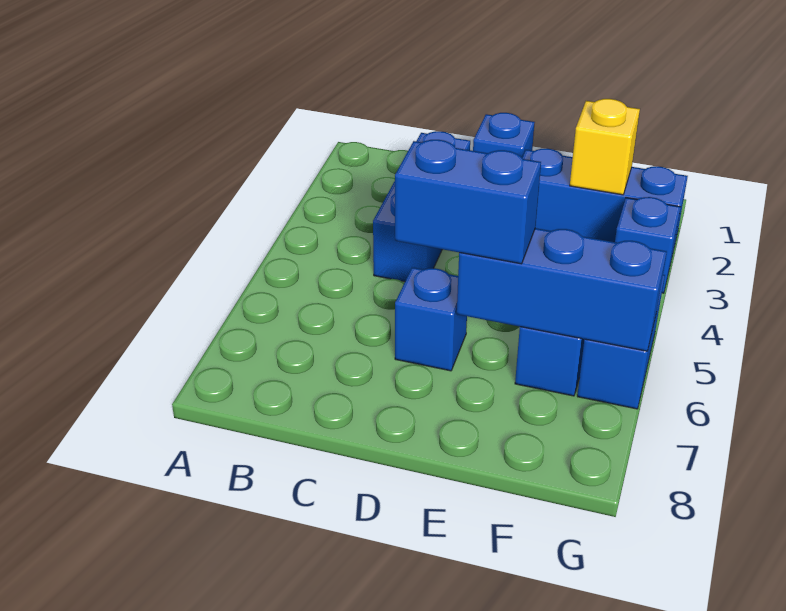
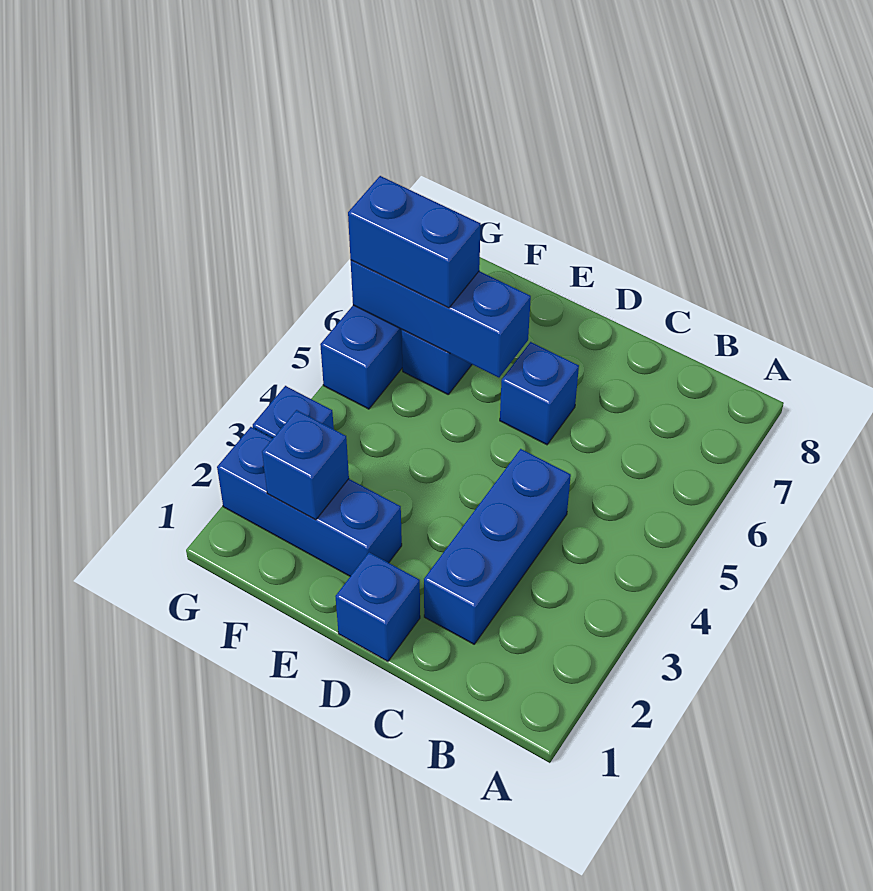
blue brick D6:E6 level 3 -> blue brick F6:G6 level 3
yellow brick F2 level 2 -> blue brick F2 level 2

